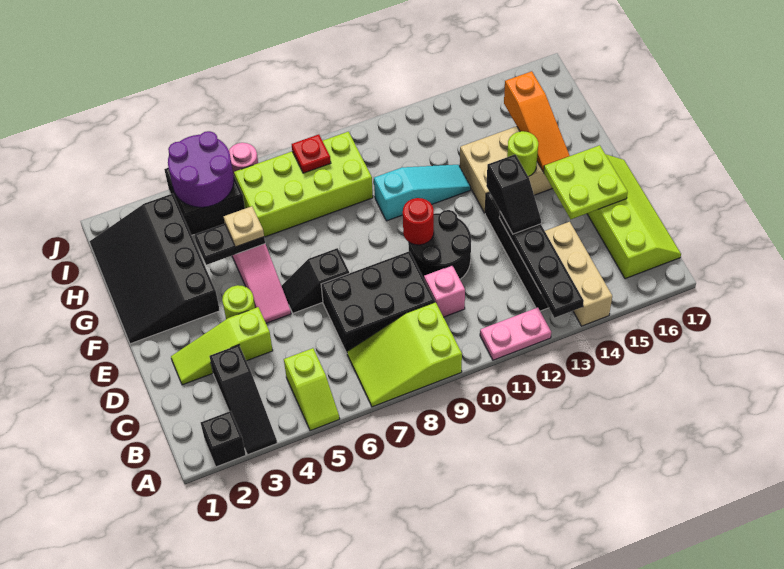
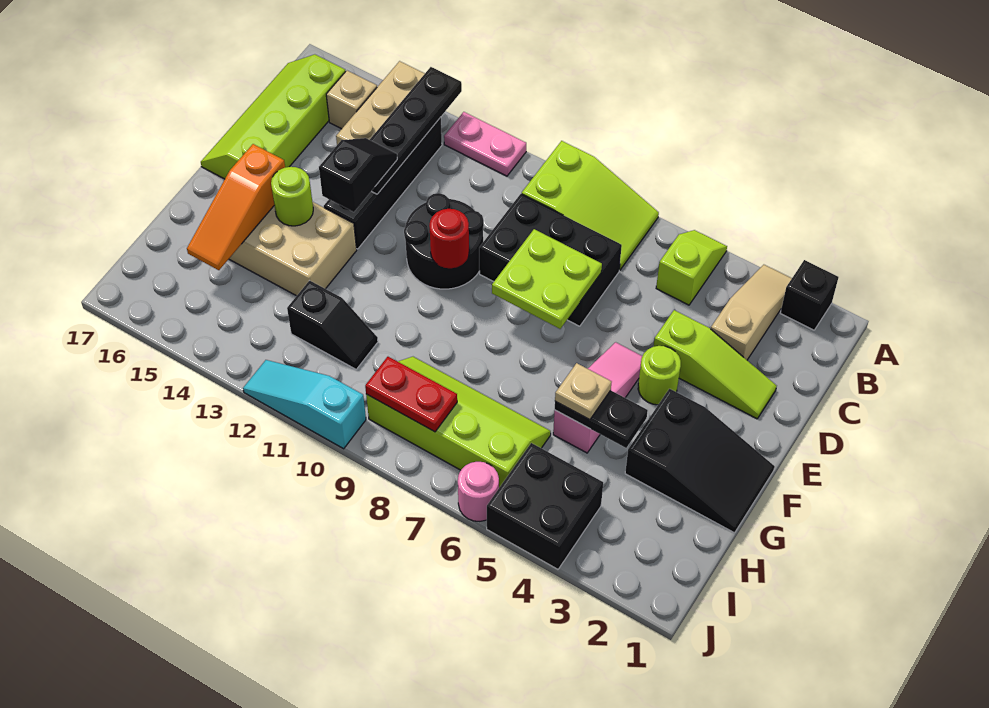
black slope A3:C3 level 1 top C -> tan slope A3:C3 level 1 top C
none -> tan brick B15 level 1
pink brick C10 level 1 -> none
lime plate D15:E16 level 2 -> lime plate D7:E8 level 2
black slope E6:E7 level 1 top 7 -> black slope H11:H12 level 1 top 12
black slope F1:I3 level 1 top 3 -> black slope F1:G3 level 1 top 3
orange slope F15:H15 level 2 top H -> orange slope F15:H15 level 2 top F
cyan slope G10:G12 level 1 top 10 -> cyan slope J10:J12 level 1 top 10
lime brick H6:I9 level 1 -> lime slope H6:I9 level 1 top I
purple round brick I4:J5 level 2 -> none
red plate I8 level 2 -> red plate I8:I9 level 2

